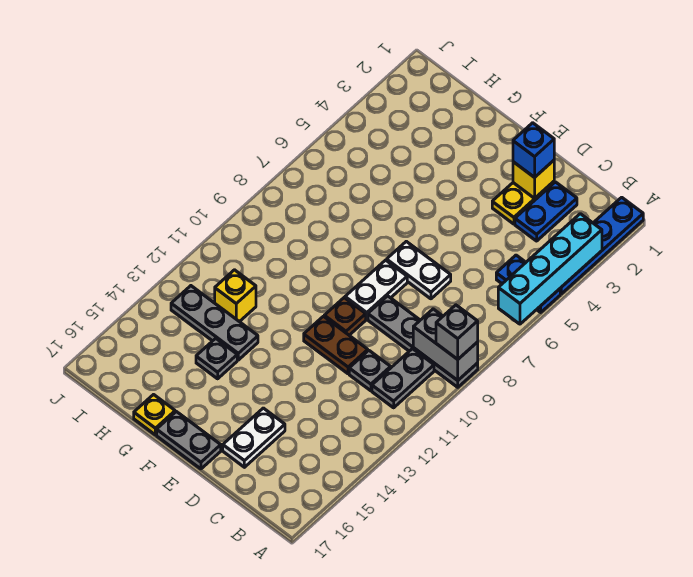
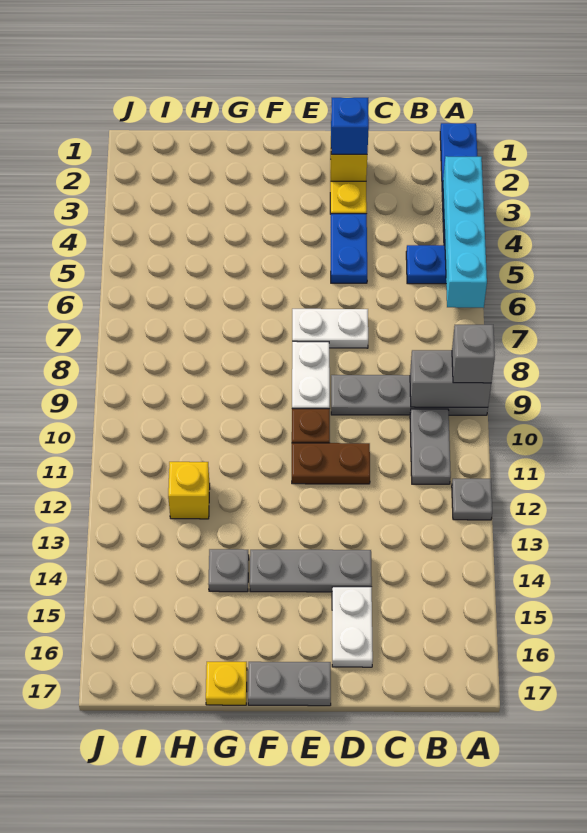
blue plate C2:C3 level 1 -> blue plate D4:D5 level 1
grey plate C11 level 1 -> grey plate A12 level 1
grey plate G13:I13 level 1 -> grey plate D14:F14 level 1

